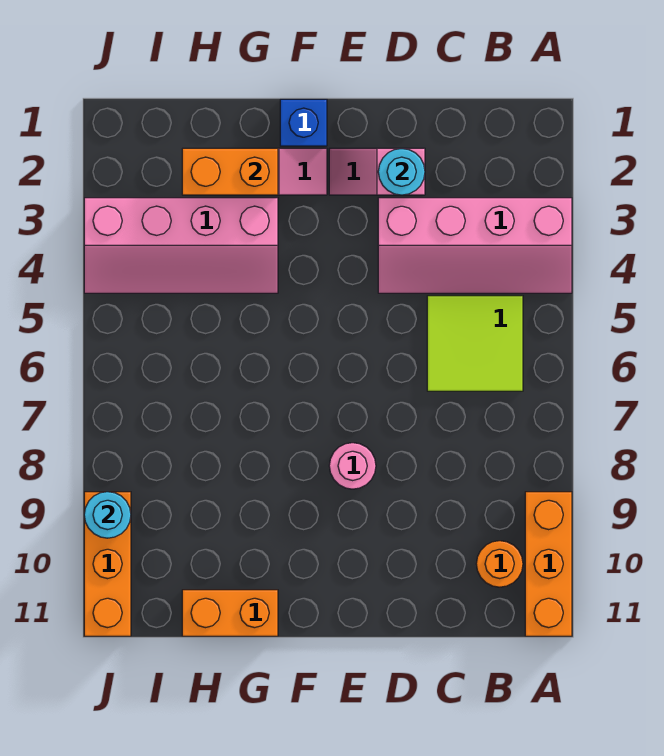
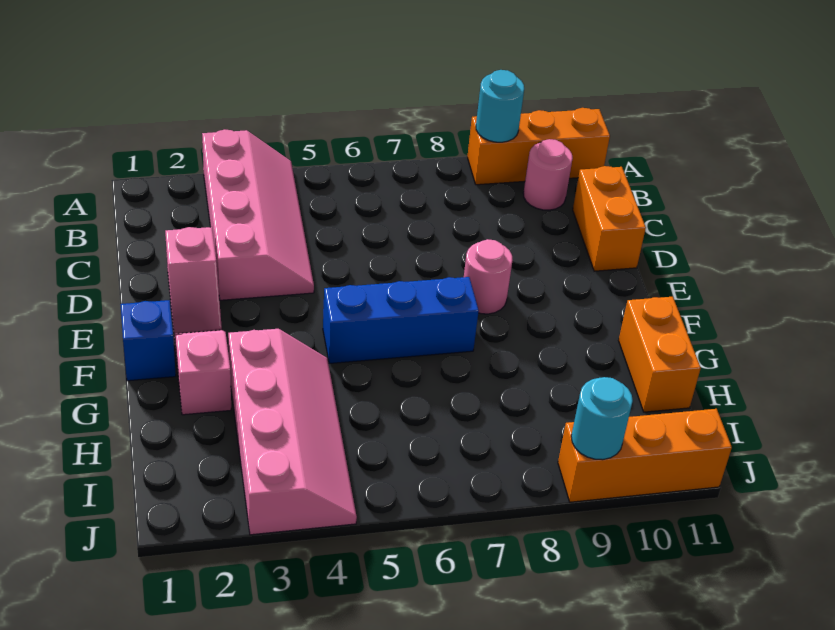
lime tile B5:C6 level 1 -> none
orange round brick B10 level 1 -> pink round brick B10 level 1
cyan round brick D2 level 2 -> cyan round brick A9 level 2
none -> blue brick F5:F7 level 1
orange brick G2:H2 level 2 -> orange brick C11:D11 level 1

